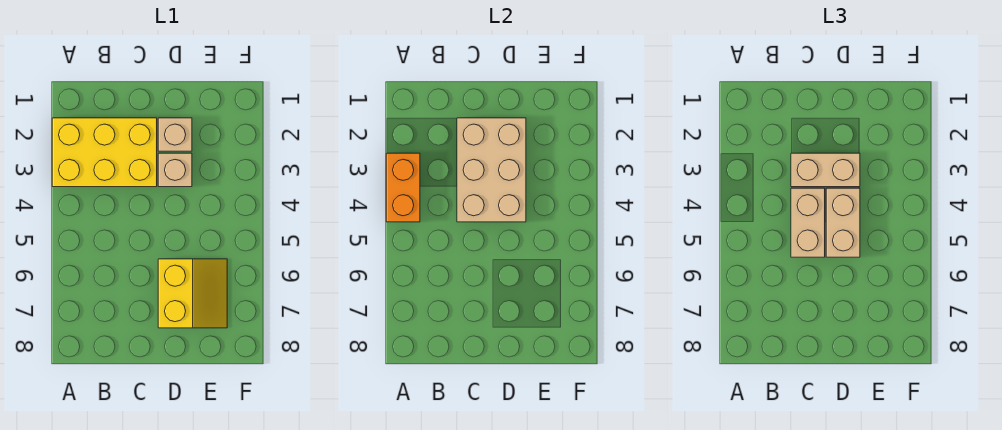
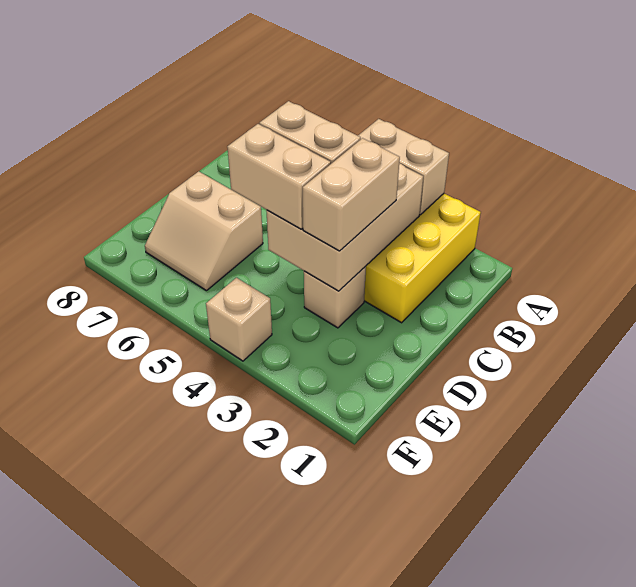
orange brick A3:A4 level 2 -> tan brick A3:A4 level 2
tan brick C2:D4 level 2 -> tan brick B3:D4 level 2
tan brick D2 level 1 -> tan brick F4 level 1
yellow slope D6:E7 level 1 top D -> tan slope D6:E7 level 1 top D

